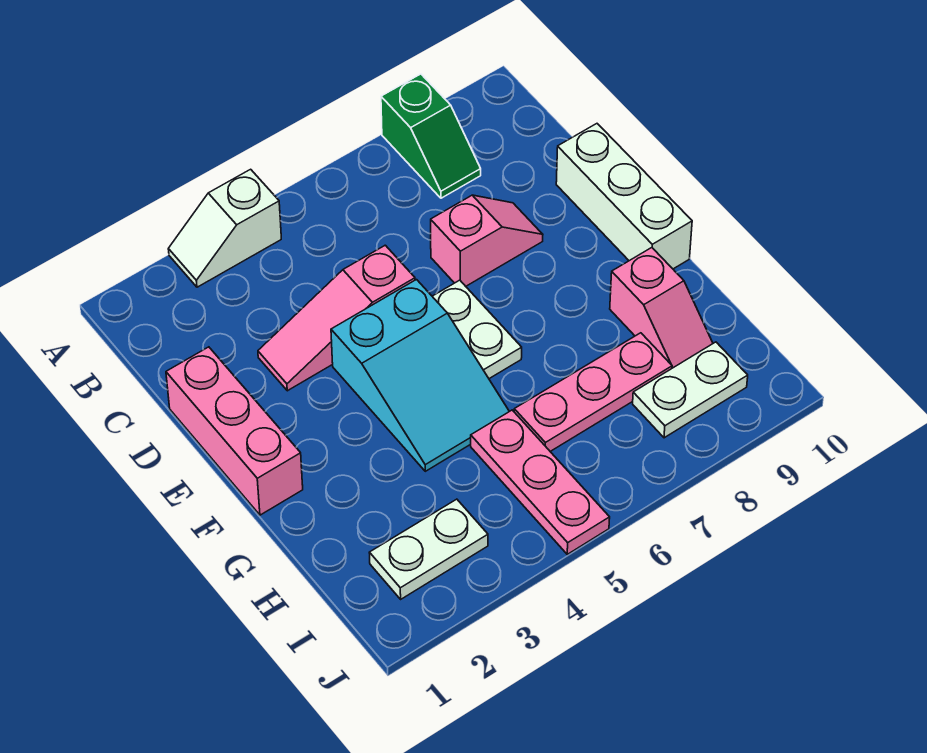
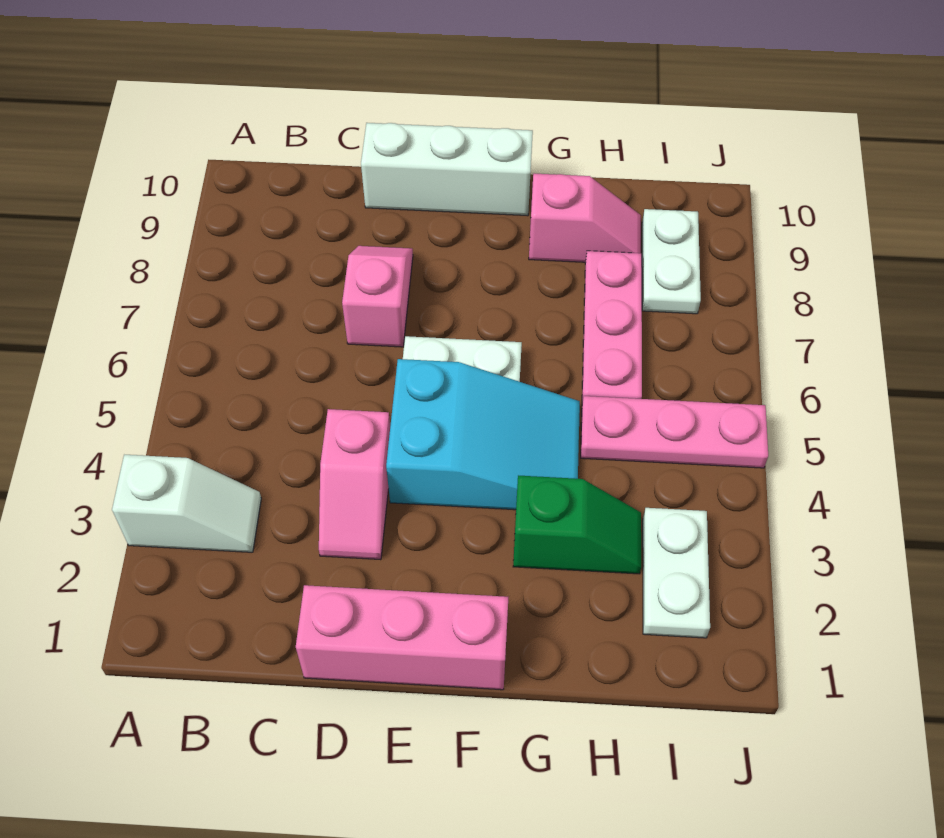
white slope A3:A4 level 1 top 4 -> white slope A3:B3 level 1 top A
green slope A8:B8 level 1 top A -> green slope G3:H3 level 1 top G
pink slope D3:D5 level 1 top 5 -> pink slope D3:D4 level 1 top 4

